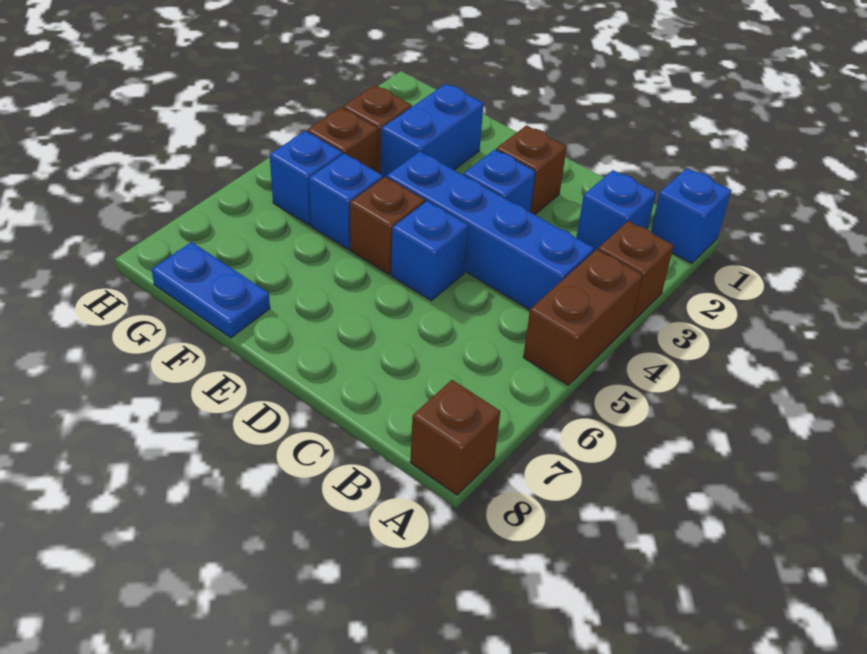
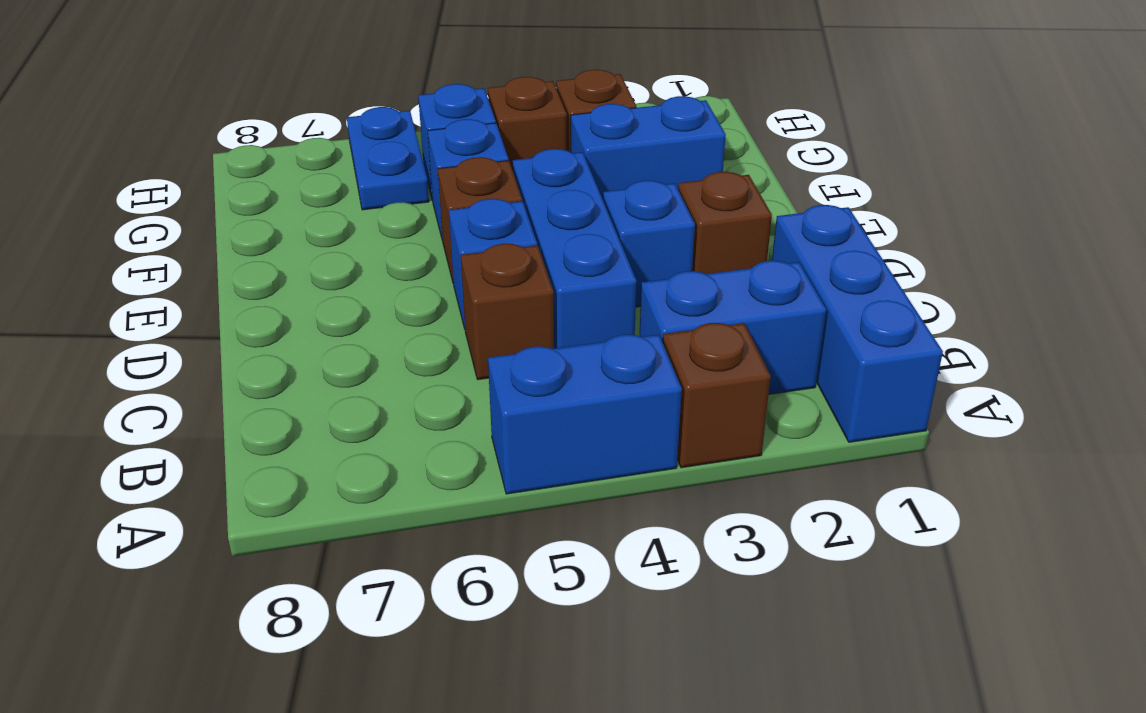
blue brick A1 level 1 -> blue brick A1:C1 level 1
brown brick A4:A5 level 1 -> blue brick A4:A5 level 1
brown brick A8 level 1 -> brown brick C5 level 1
blue brick B2 level 1 -> blue brick B2:B3 level 1
blue brick B4:E4 level 1 -> blue brick C4:E4 level 1
blue plate F8:G8 level 1 -> blue plate G6:H6 level 1

